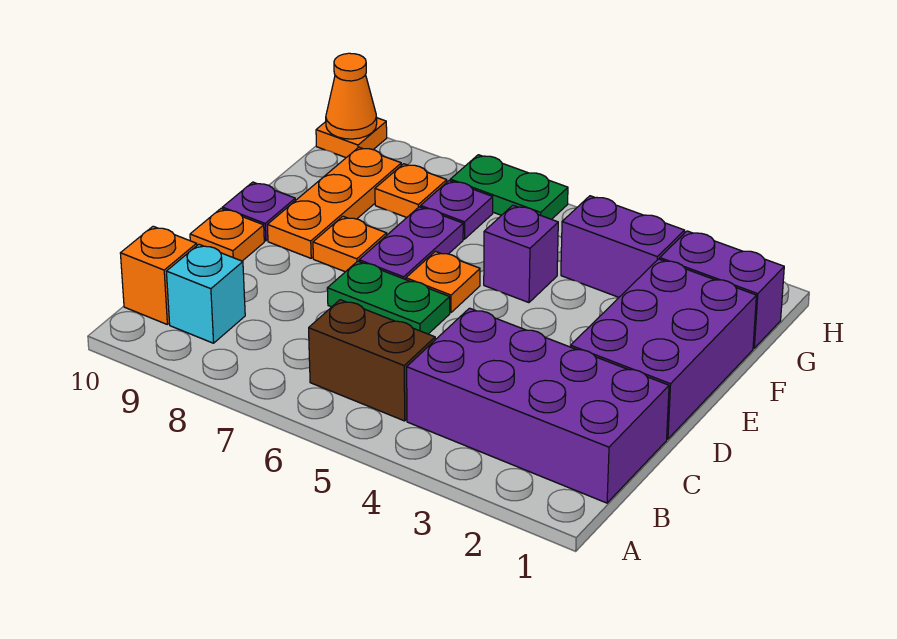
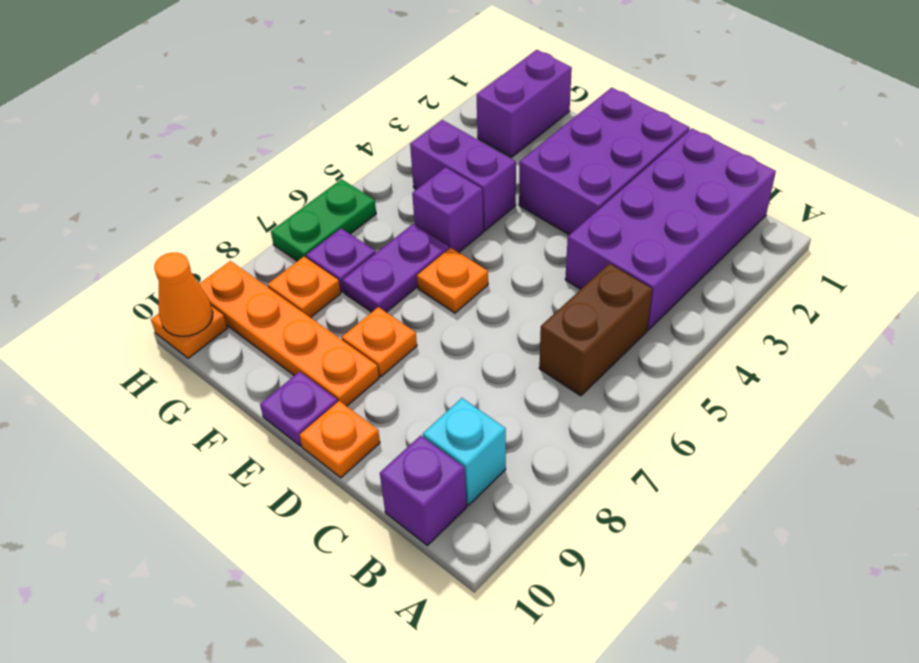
orange brick B10 level 1 -> purple brick B10 level 1
purple brick D1:F2 level 1 -> purple brick D1:E3 level 1
green plate D6:D7 level 1 -> none
purple plate E7:F7 level 1 -> purple plate F6:F7 level 1
orange plate E9:G9 level 1 -> orange plate E9:H9 level 1
purple brick G3:G4 level 1 -> purple brick F4:G4 level 1

